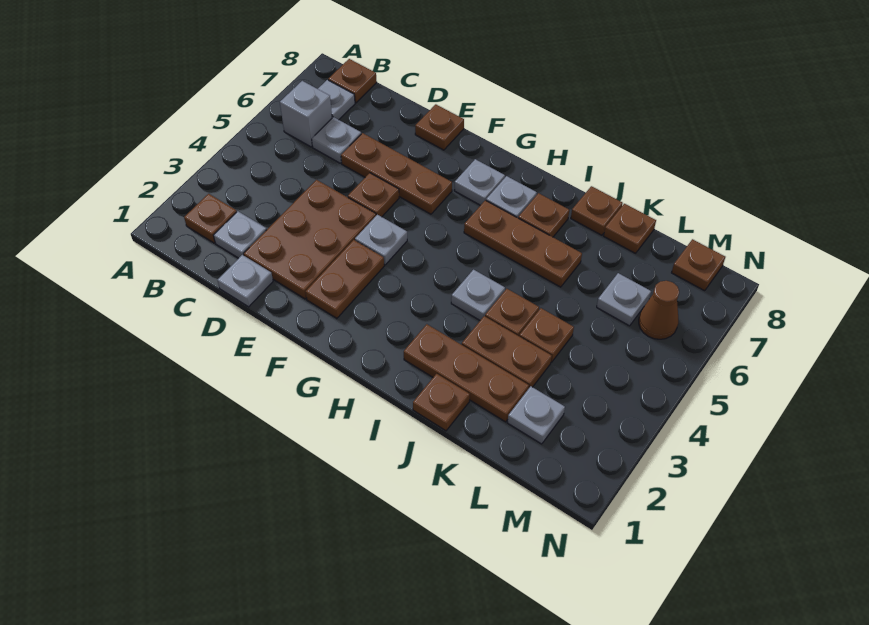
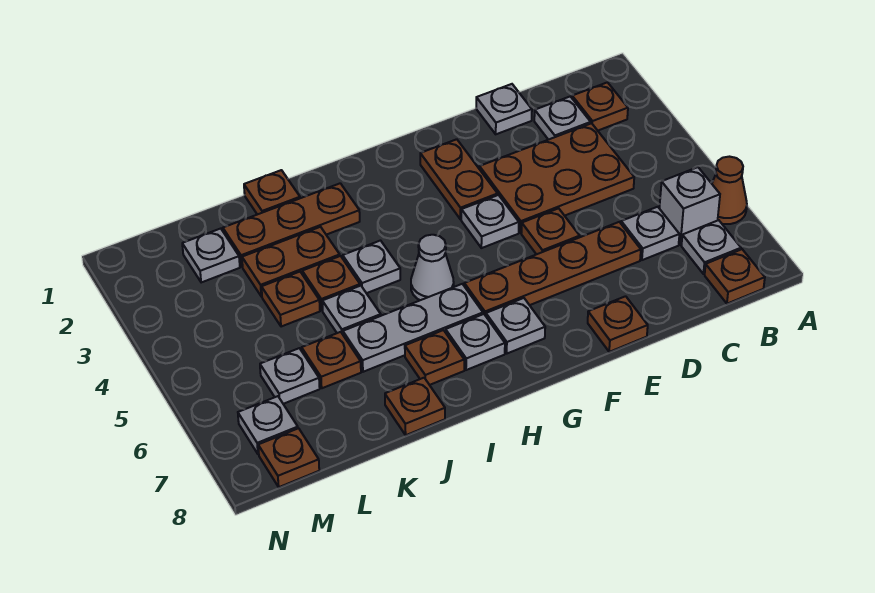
brown plate D2:E4 level 1 -> brown plate C3:E4 level 1
brown plate D6:F6 level 1 -> brown plate D6:G6 level 1
none -> grey cone H5 level 1
brown plate H6:J6 level 1 -> grey plate H6:J6 level 1
none -> grey plate J5 level 1
brown plate K8 level 1 -> brown plate K6 level 1
brown cone M6 level 1 -> brown cone A6 level 1
none -> grey plate M7 level 1

